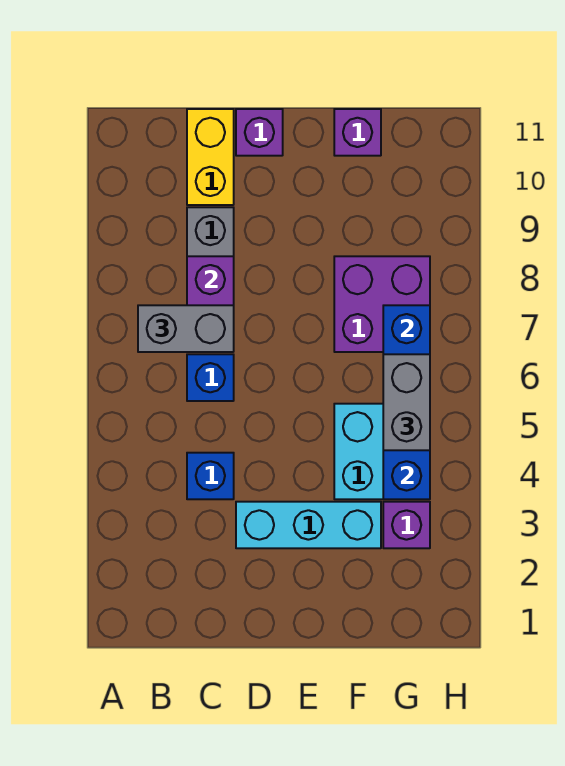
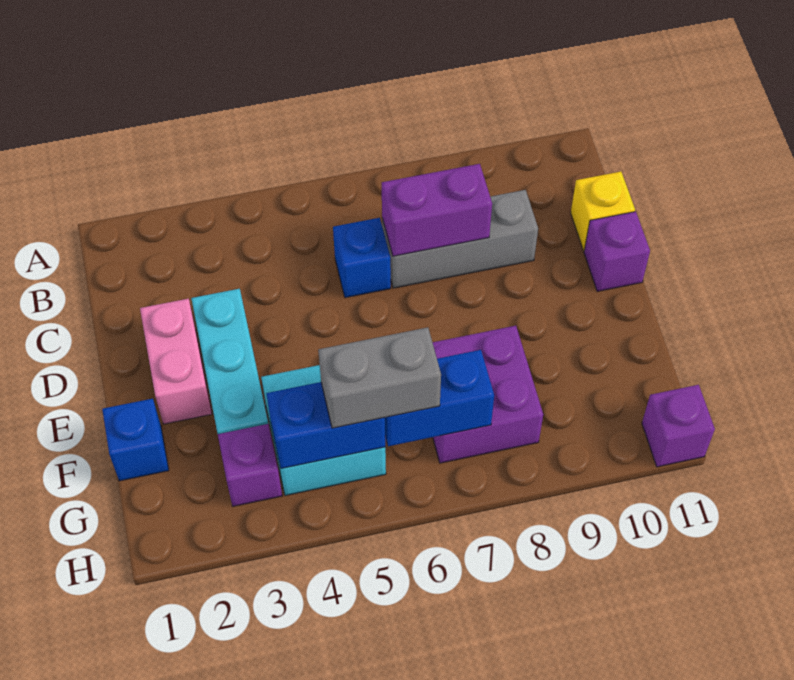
grey brick B7:C7 level 3 -> none
blue brick C4 level 1 -> blue brick F1 level 1
yellow brick C10:C11 level 1 -> yellow brick C11 level 1
none -> pink brick D2:E2 level 1
purple brick F11 level 1 -> purple brick H11 level 1

